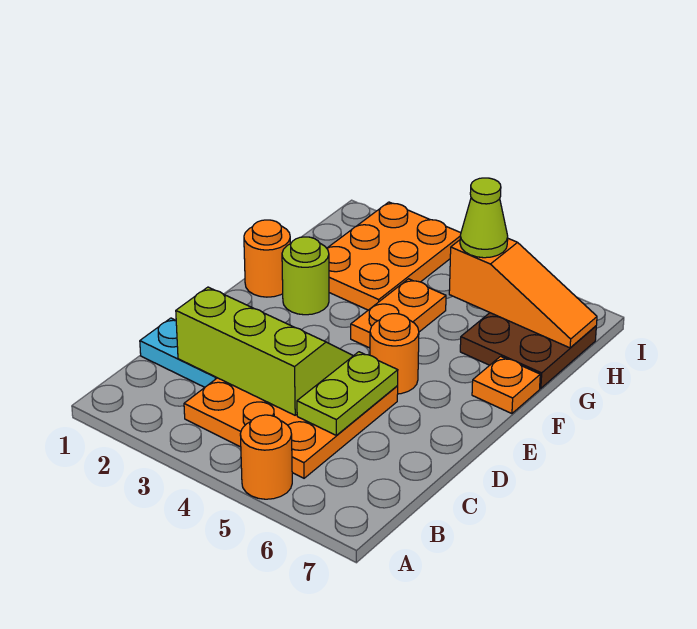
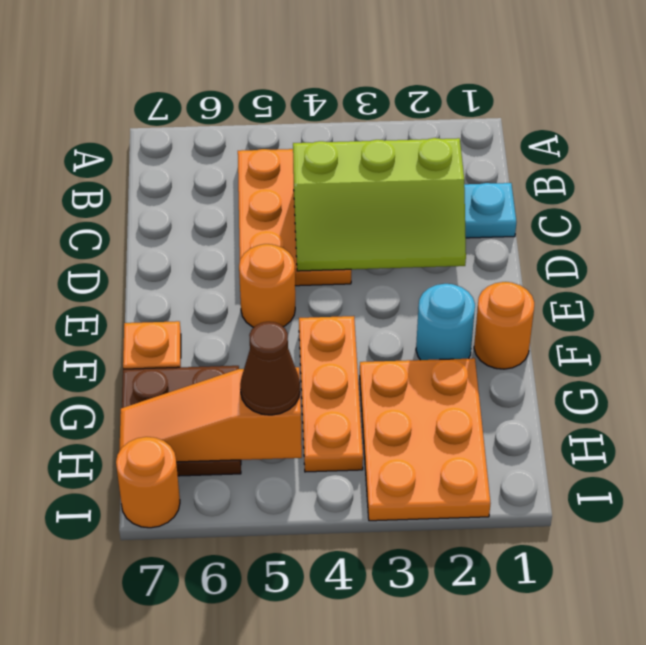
orange round brick A5 level 1 -> orange round brick I7 level 1
orange plate B3:D5 level 1 -> orange plate B4:D5 level 1
lime plate C5:D5 level 2 -> none
lime round brick F2 level 1 -> cyan round brick F2 level 1
orange plate F4:G4 level 1 -> orange plate F4:H4 level 1
lime cone H5 level 3 -> brown cone H5 level 3

